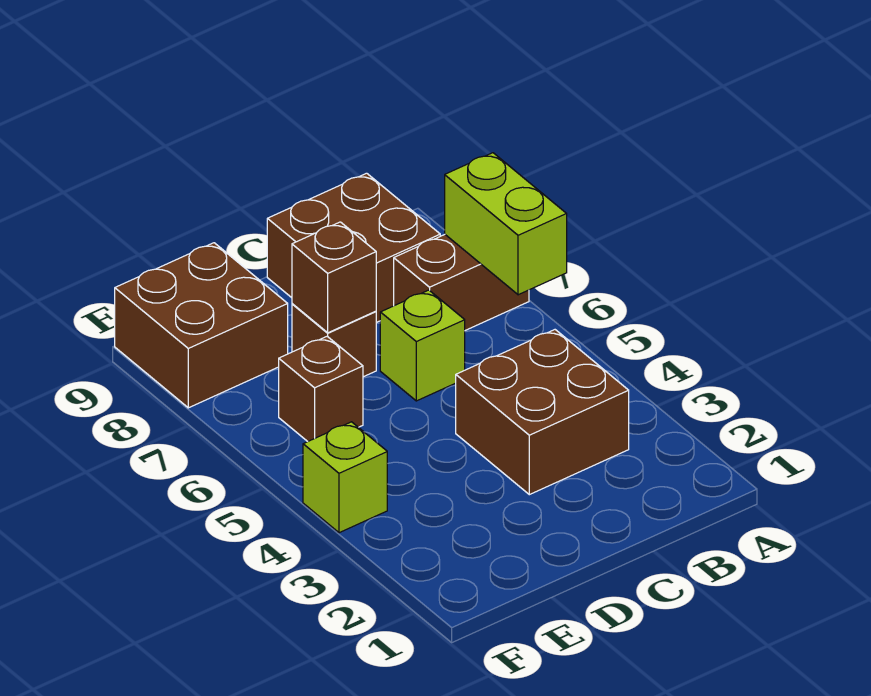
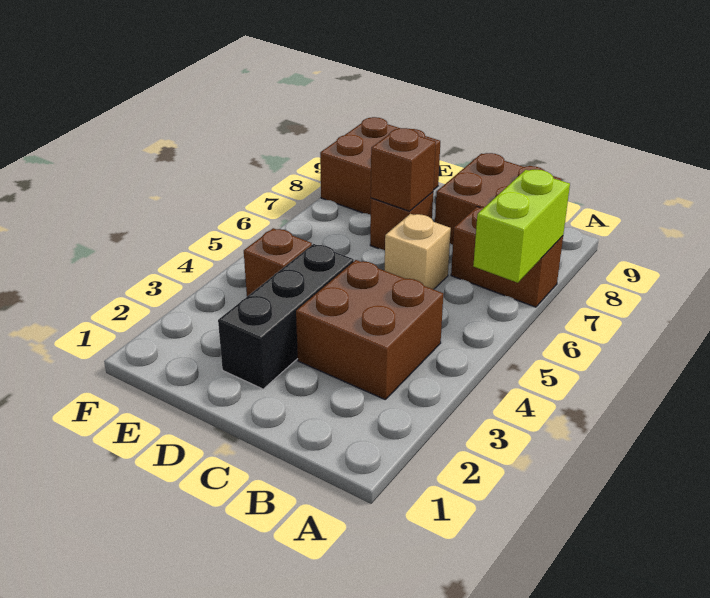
lime brick C6 level 1 -> tan brick C6 level 1
none -> black brick D2:D4 level 1
brown brick E6 level 1 -> brown brick E4 level 1
lime brick F4 level 1 -> none

